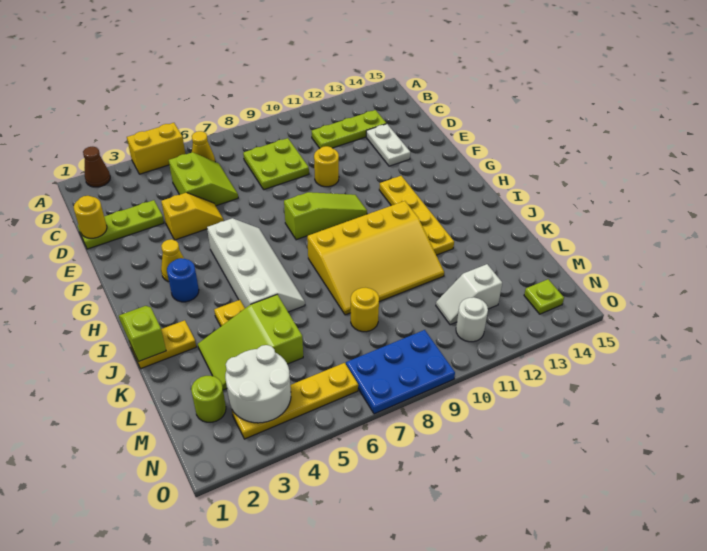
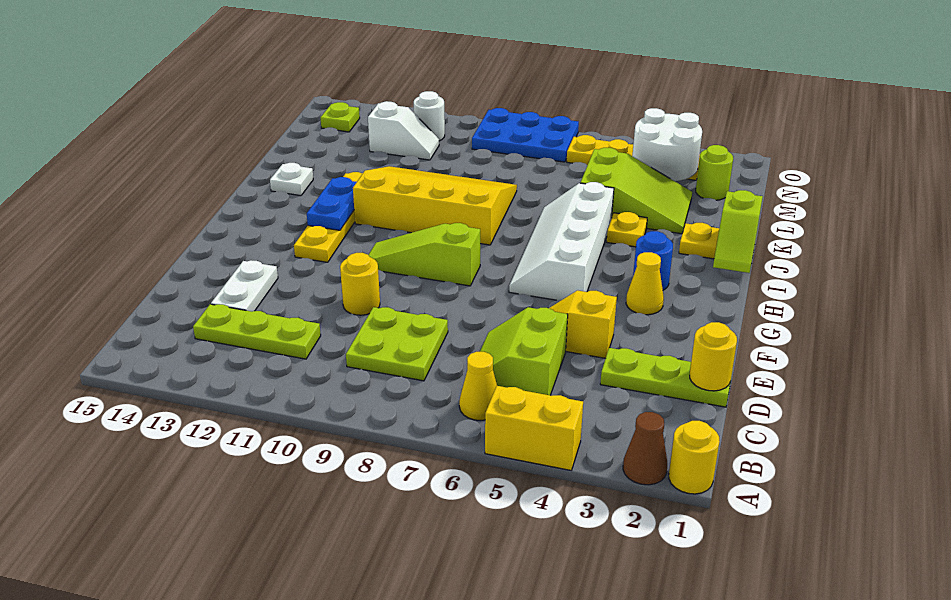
none -> blue plate H12:I12 level 2
none -> white plate J14 level 1
yellow round brick L8 level 1 -> yellow round brick A1 level 1

